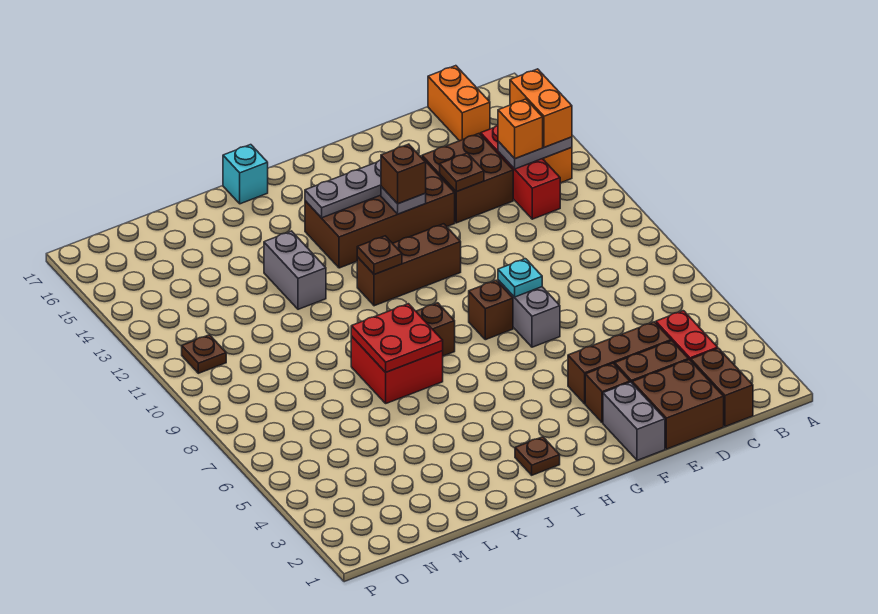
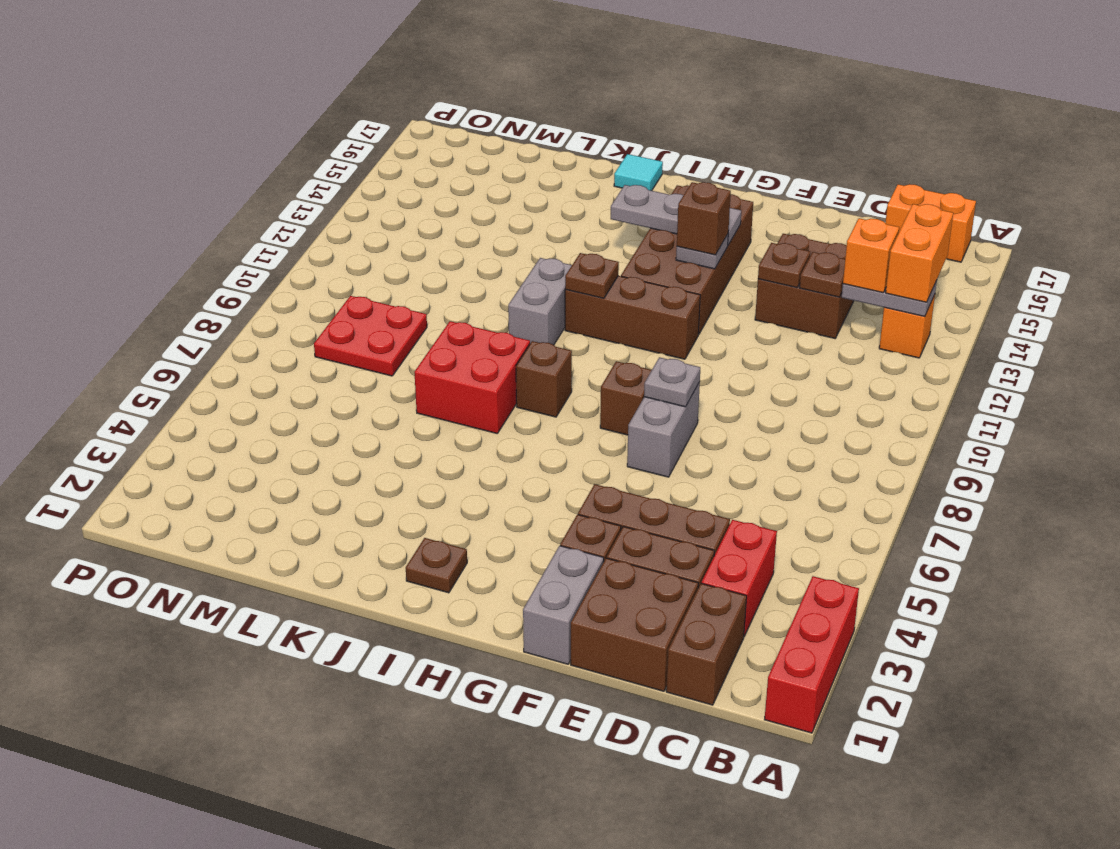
red brick C12:C14 level 1 -> red brick A1:A3 level 1
orange brick C16:C17 level 1 -> orange brick B17:C17 level 1
cyan plate F8 level 2 -> grey plate F8 level 2
brown brick F13:I14 level 1 -> brown brick G12:H15 level 1
red plate J7:K8 level 2 -> red plate M8:N9 level 1
cyan brick J17 level 1 -> cyan tile J17 level 1
grey brick K12:K13 level 1 -> grey brick J10:J11 level 1
brown plate O11 level 1 -> brown plate D13 level 2

